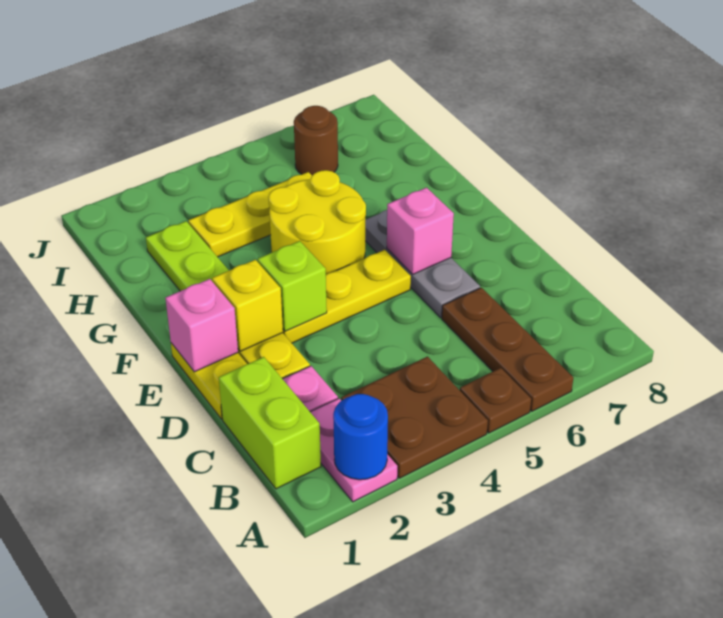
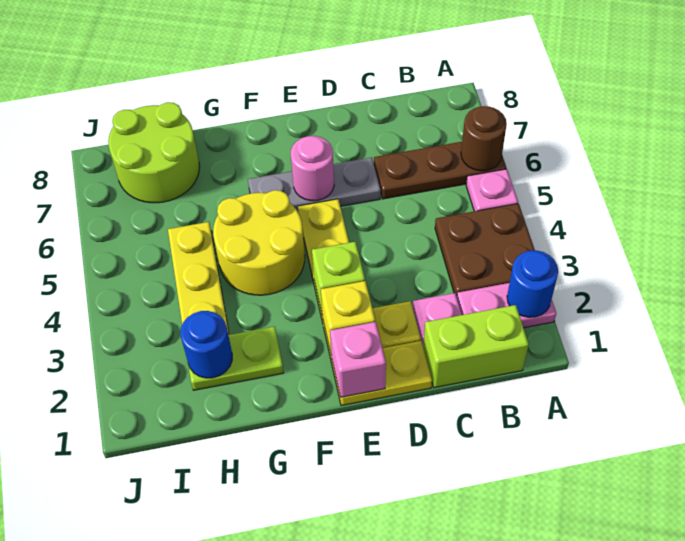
brown plate A5 level 1 -> pink plate A5 level 1
pink brick E6 level 2 -> pink round brick E6 level 2
none -> blue round brick H2 level 2
none -> lime round brick H7:I8 level 1
brown round brick I6 level 1 -> brown round brick A6 level 2

